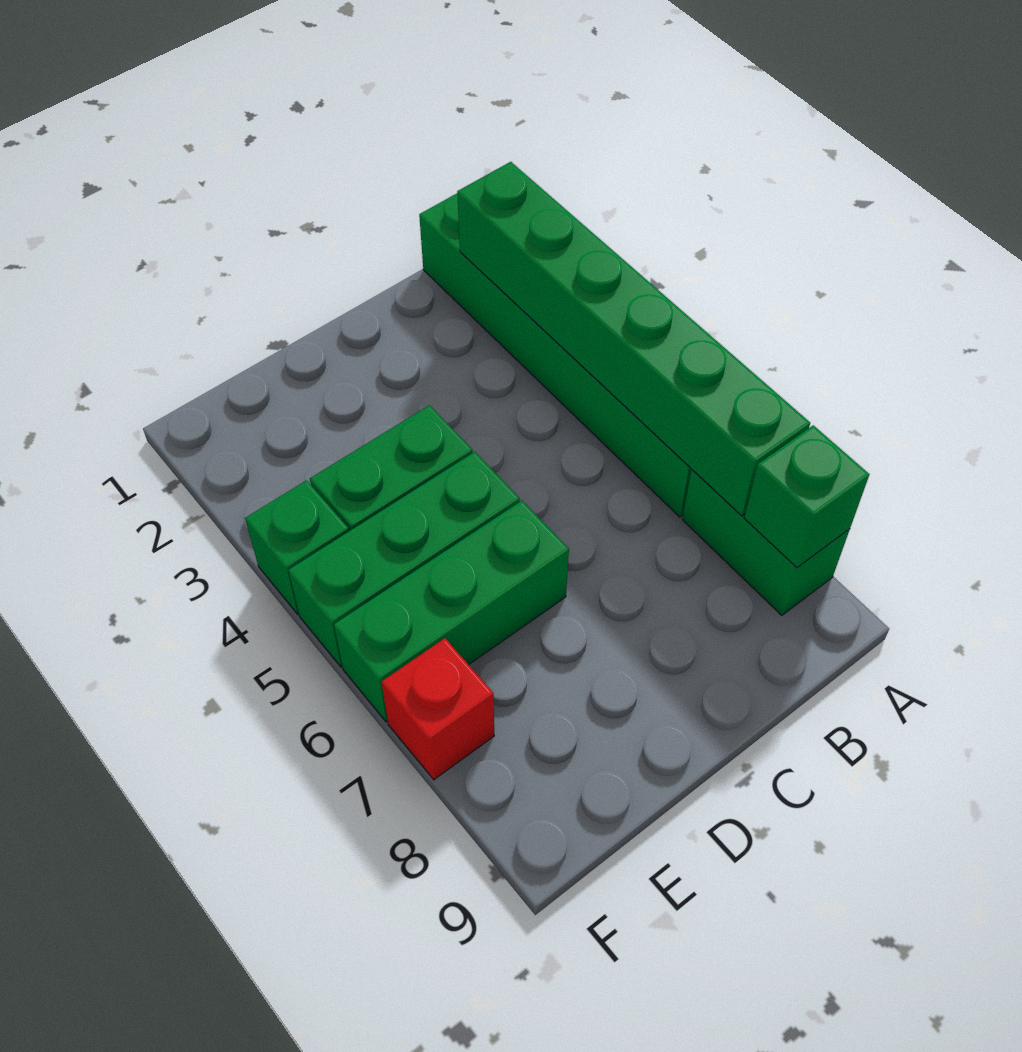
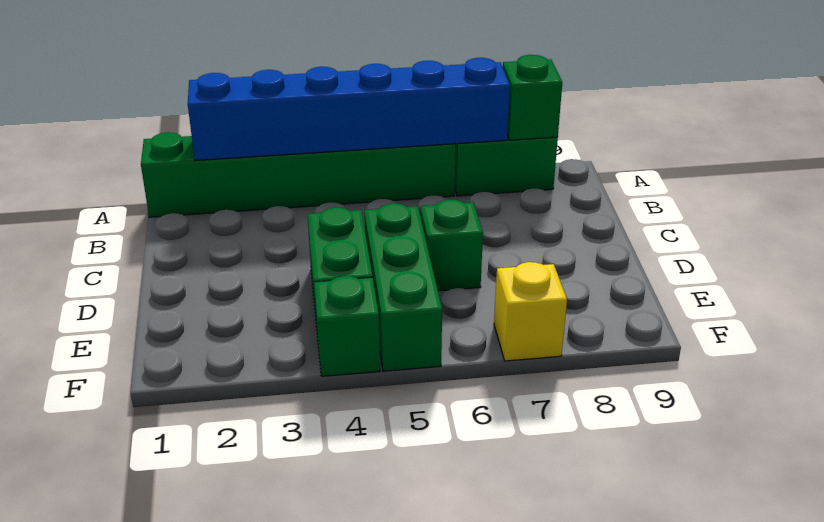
green brick A2:A7 level 2 -> blue brick A2:A7 level 2
green brick D6:F6 level 1 -> green brick D6 level 1
red brick F7 level 1 -> yellow brick F7 level 1

